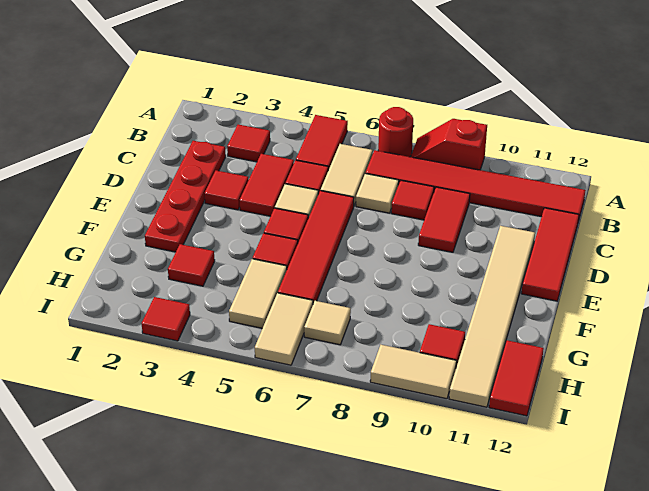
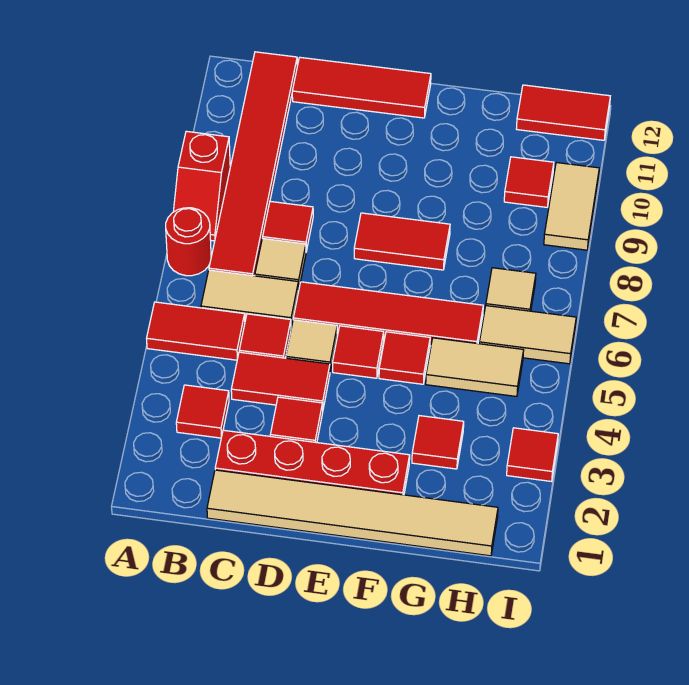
red tile C9:D9 level 1 -> red tile E8:F8 level 1
tan tile D11:I11 level 1 -> tan tile C1:H1 level 1

